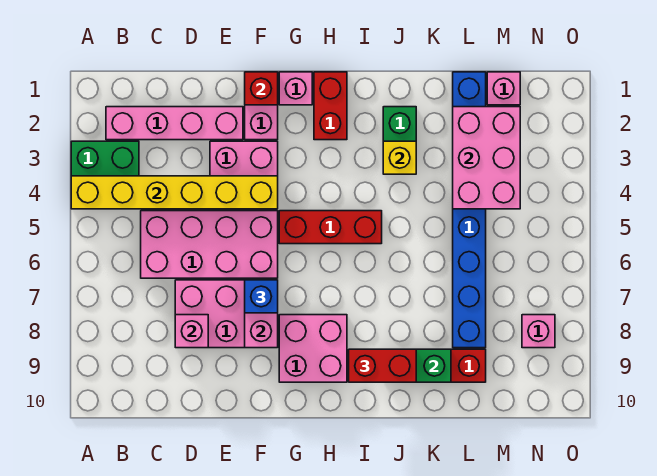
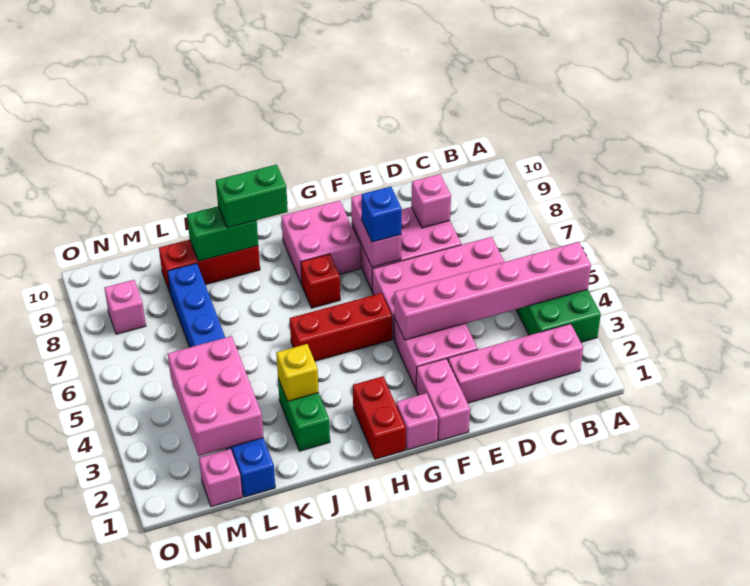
yellow brick A4:F4 level 2 -> pink brick A4:F4 level 2
red brick F1 level 2 -> red brick H7 level 1
red brick I9:J9 level 3 -> green brick I9:J9 level 3

